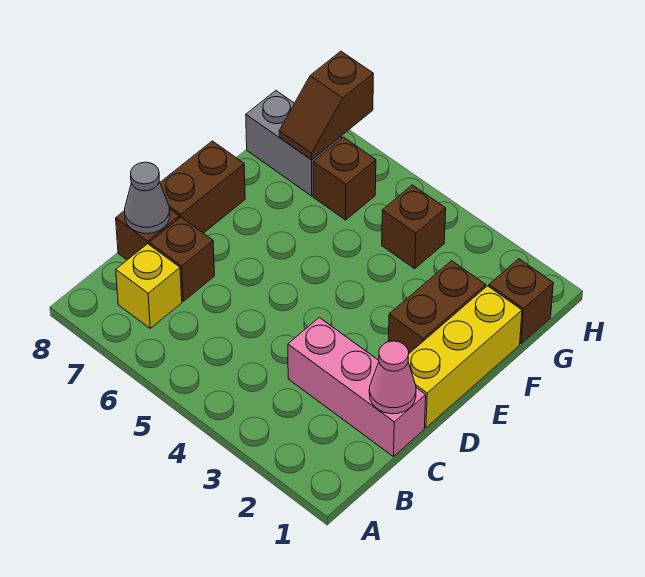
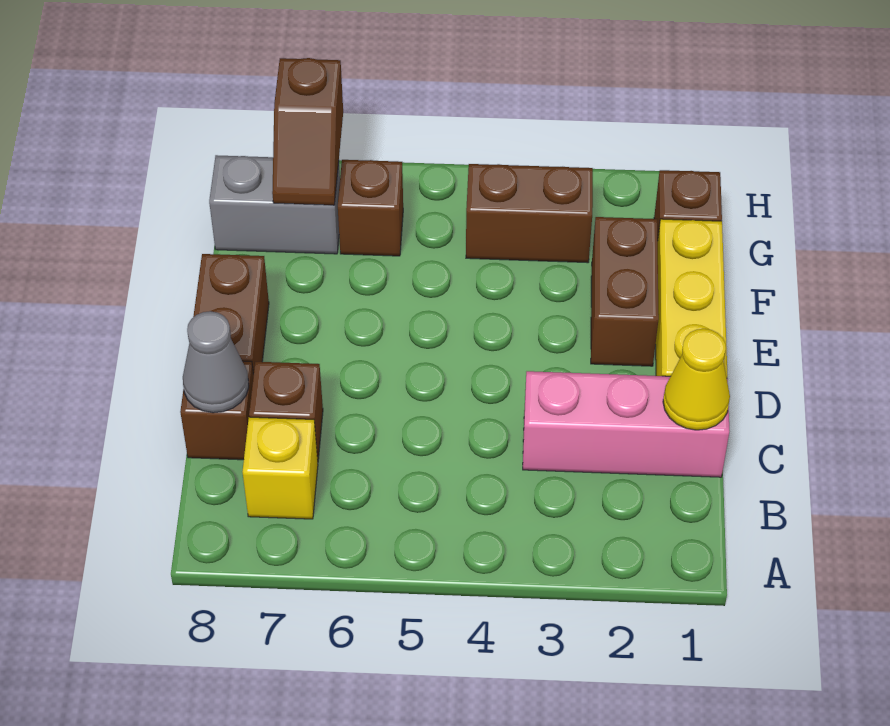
pink cone C1 level 2 -> yellow cone C1 level 2
brown brick G4 level 1 -> brown brick G3:G4 level 1

